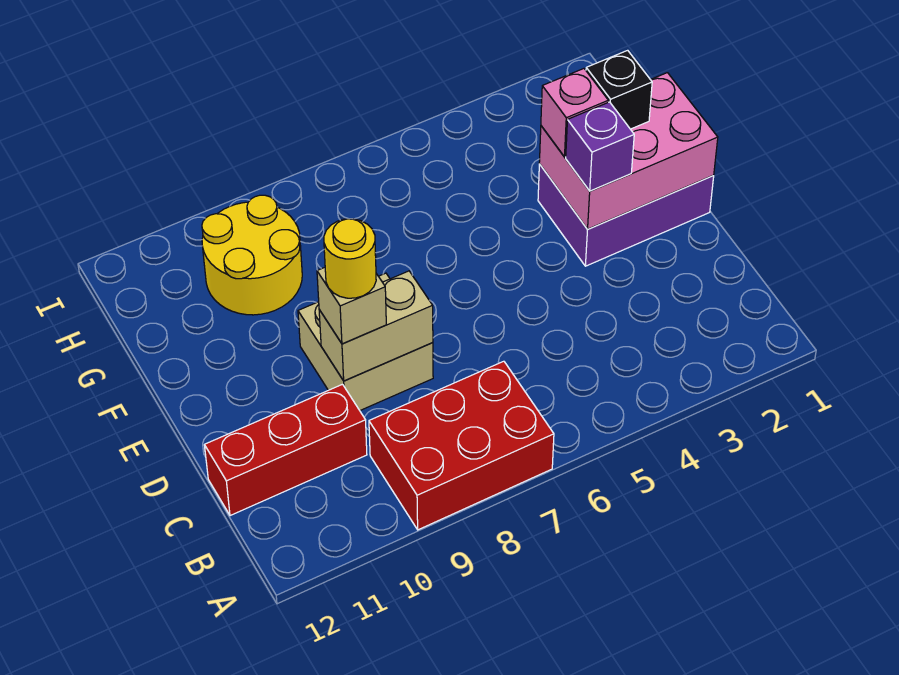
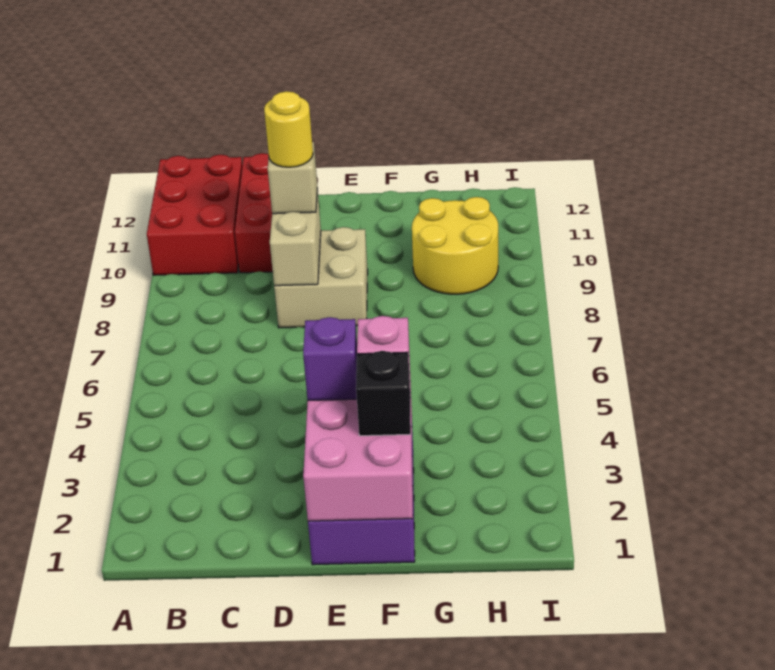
red brick A7:B9 level 1 -> red brick A10:B12 level 1

